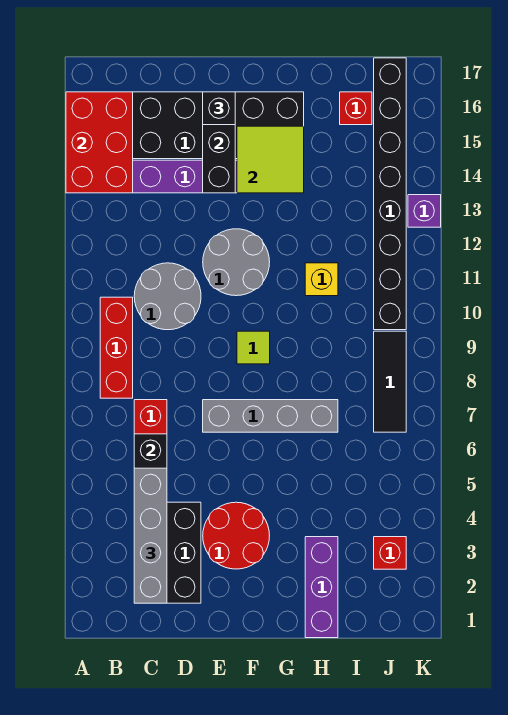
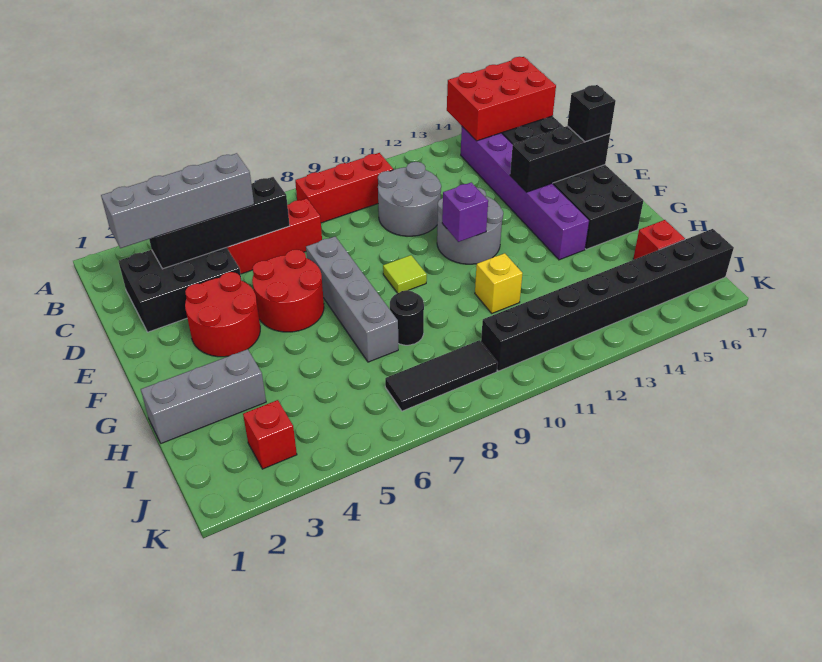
none -> red round brick E5:F6 level 1
lime tile F14:G15 level 2 -> none
purple brick H1:H3 level 1 -> grey brick H1:H3 level 1
none -> black round brick H8 level 1
purple brick K13 level 1 -> purple brick F11 level 2

